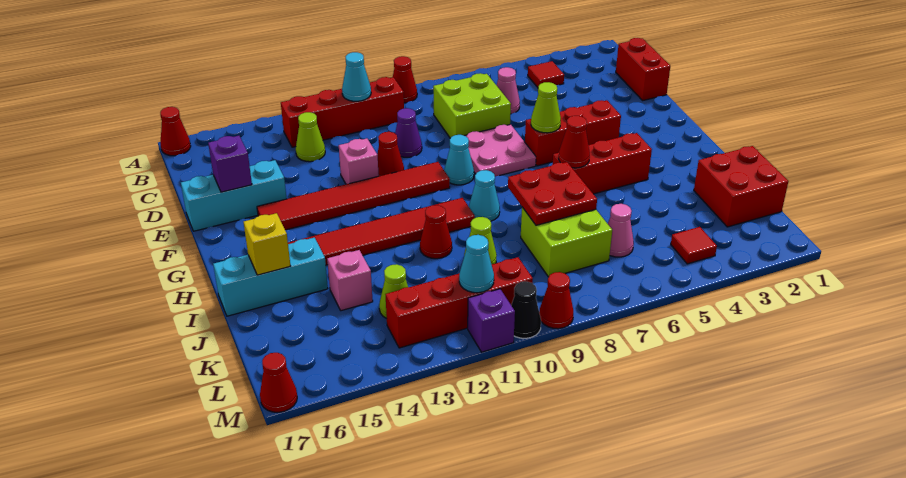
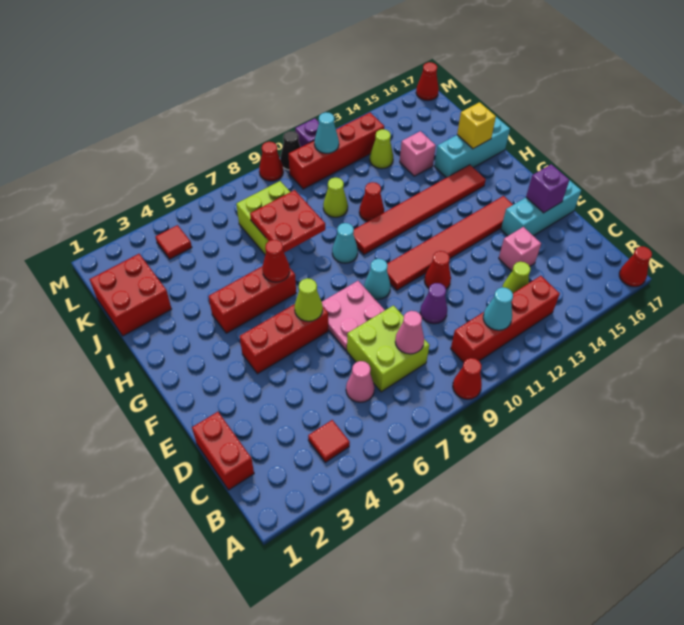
pink brick E12 level 1 -> pink brick D14 level 1
pink cone K6 level 1 -> pink cone C8 level 2

